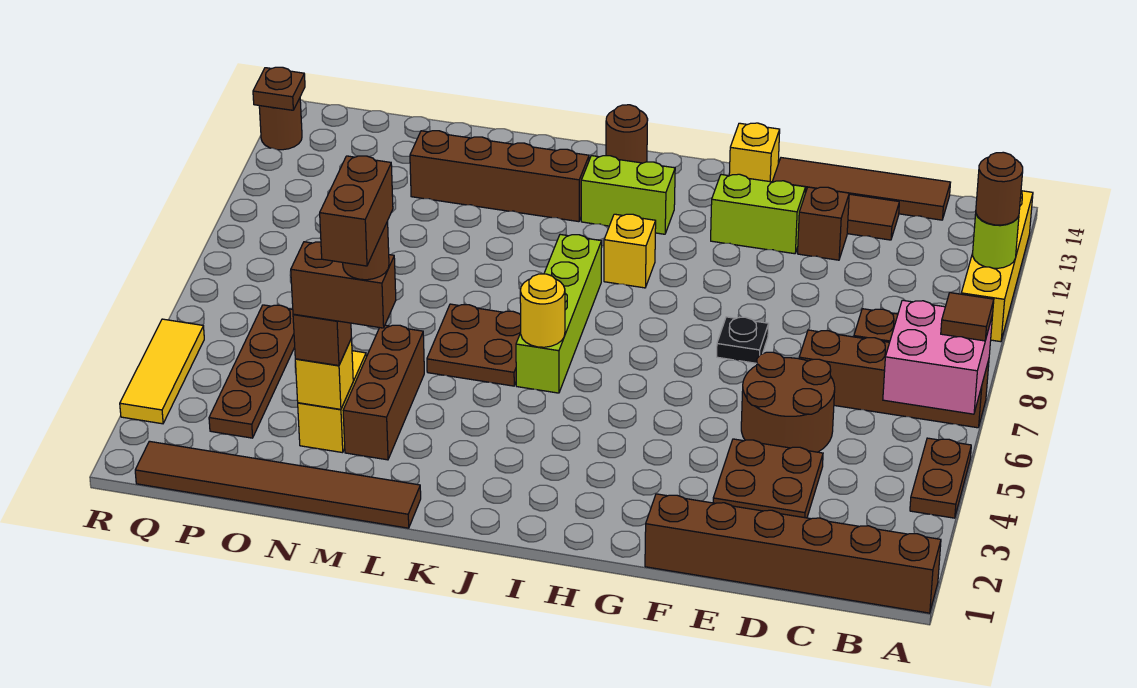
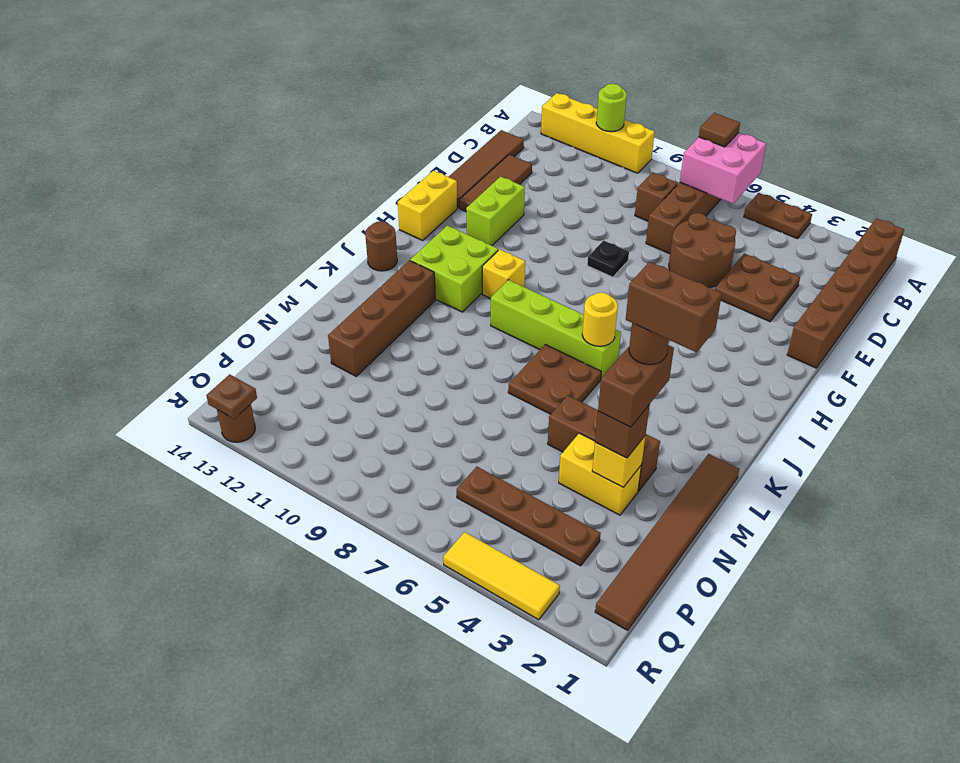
brown round brick A11 level 3 -> none
brown brick E12 level 1 -> none
yellow brick G14 level 1 -> yellow brick G14:H14 level 1
lime brick I12:J12 level 1 -> lime brick I11:J12 level 1

